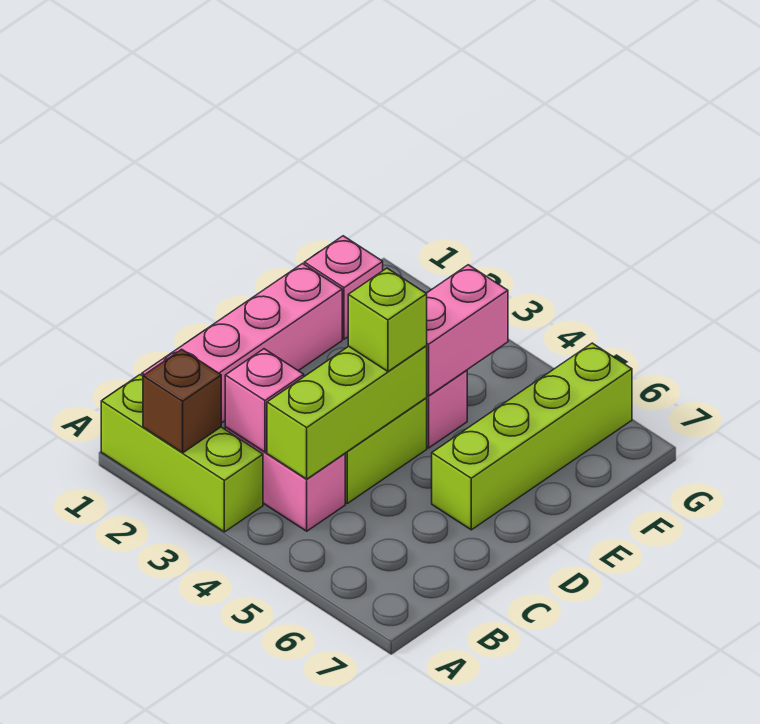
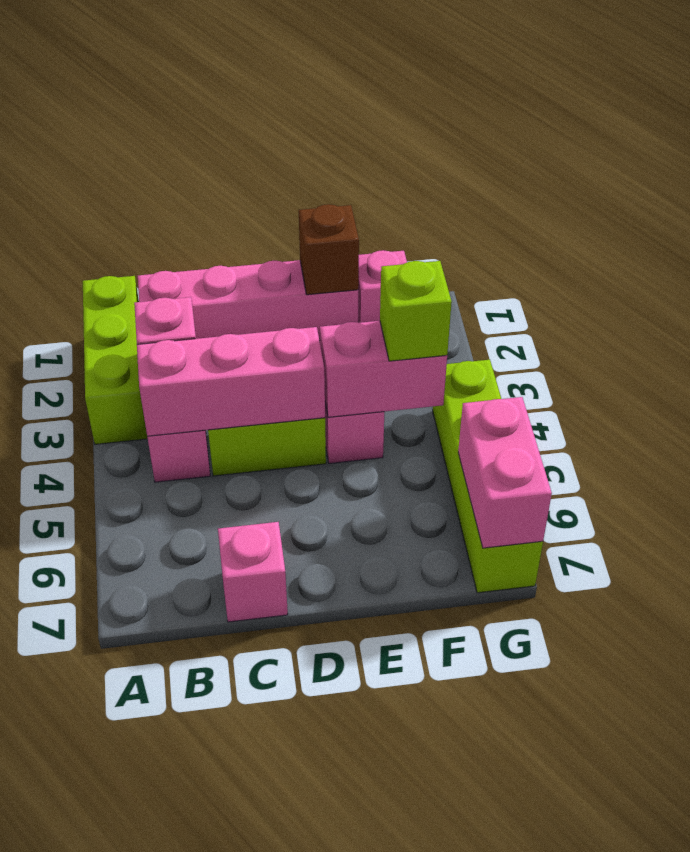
brown brick A2 level 2 -> brown brick E1 level 2
lime brick B4:D4 level 2 -> pink brick B4:D4 level 2
none -> pink brick C7 level 1
lime brick D4 level 3 -> lime brick F4 level 3
lime brick D6:G6 level 1 -> lime brick G4:G7 level 1
none -> pink brick G6:G7 level 2

